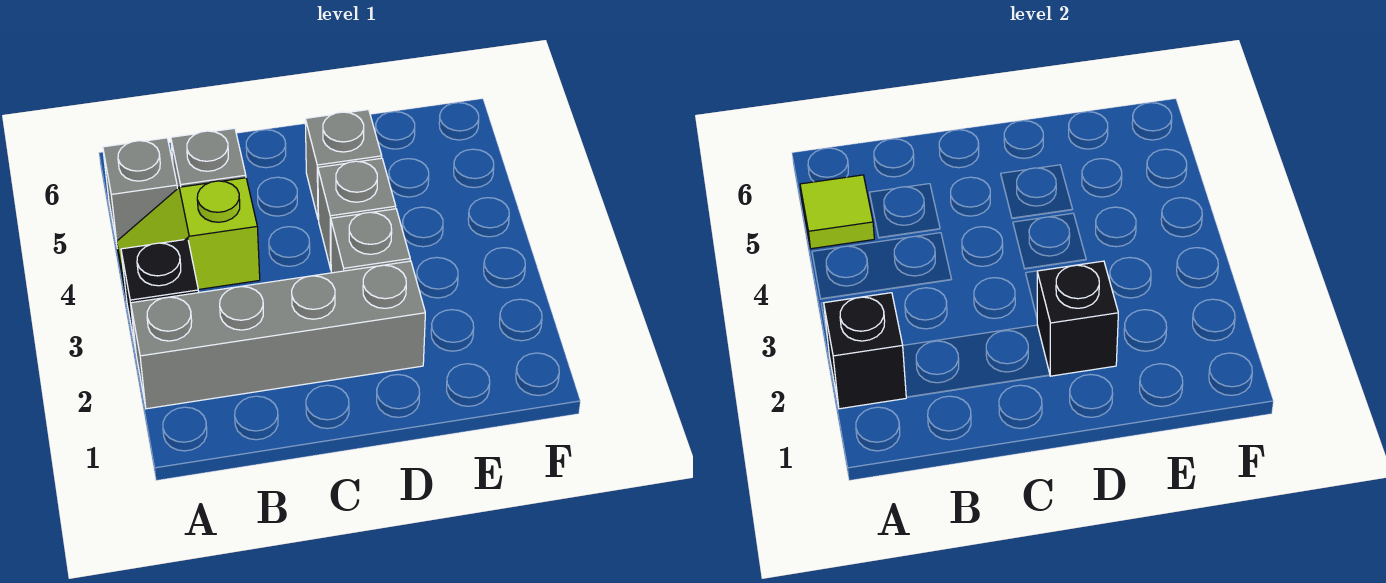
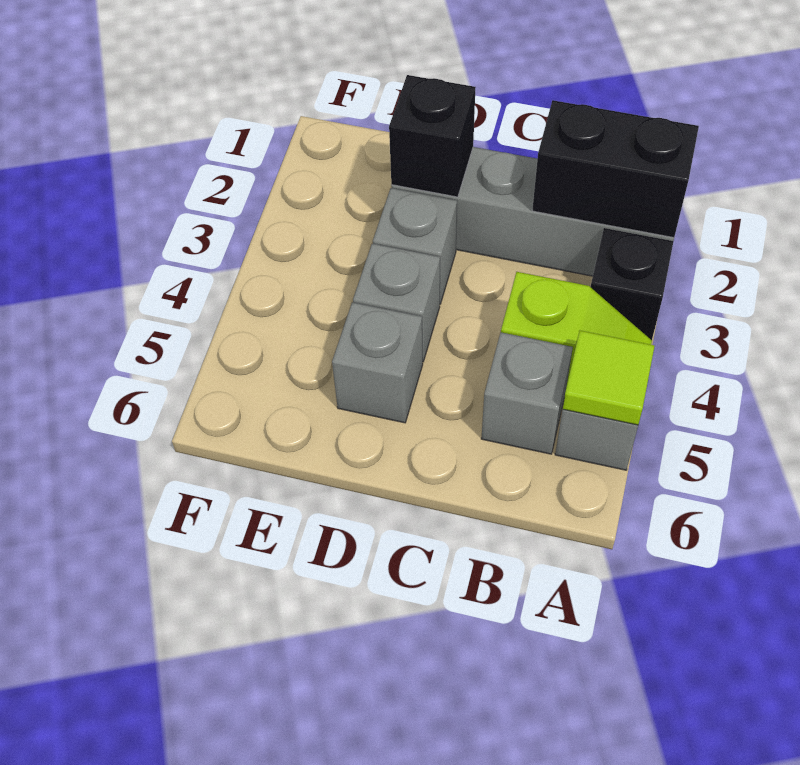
black brick A2 level 2 -> black brick A2:B2 level 2

